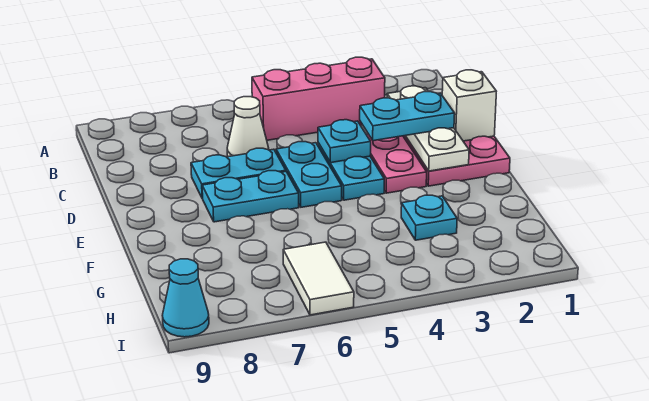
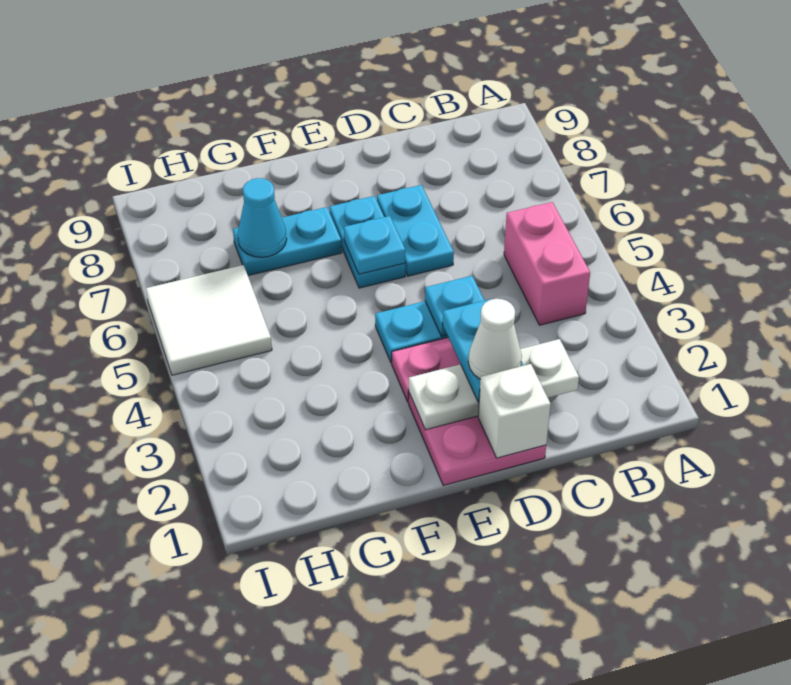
pink brick B3:B5 level 1 -> pink brick B4:B5 level 1
white cone C6 level 1 -> white cone D2 level 4
cyan plate D5:E5 level 1 -> cyan plate F7:G7 level 1
cyan plate G3 level 1 -> cyan plate E6 level 2
white tile H6:I6 level 1 -> white tile H5:I6 level 1
cyan cone I9 level 1 -> cyan cone G7 level 2

